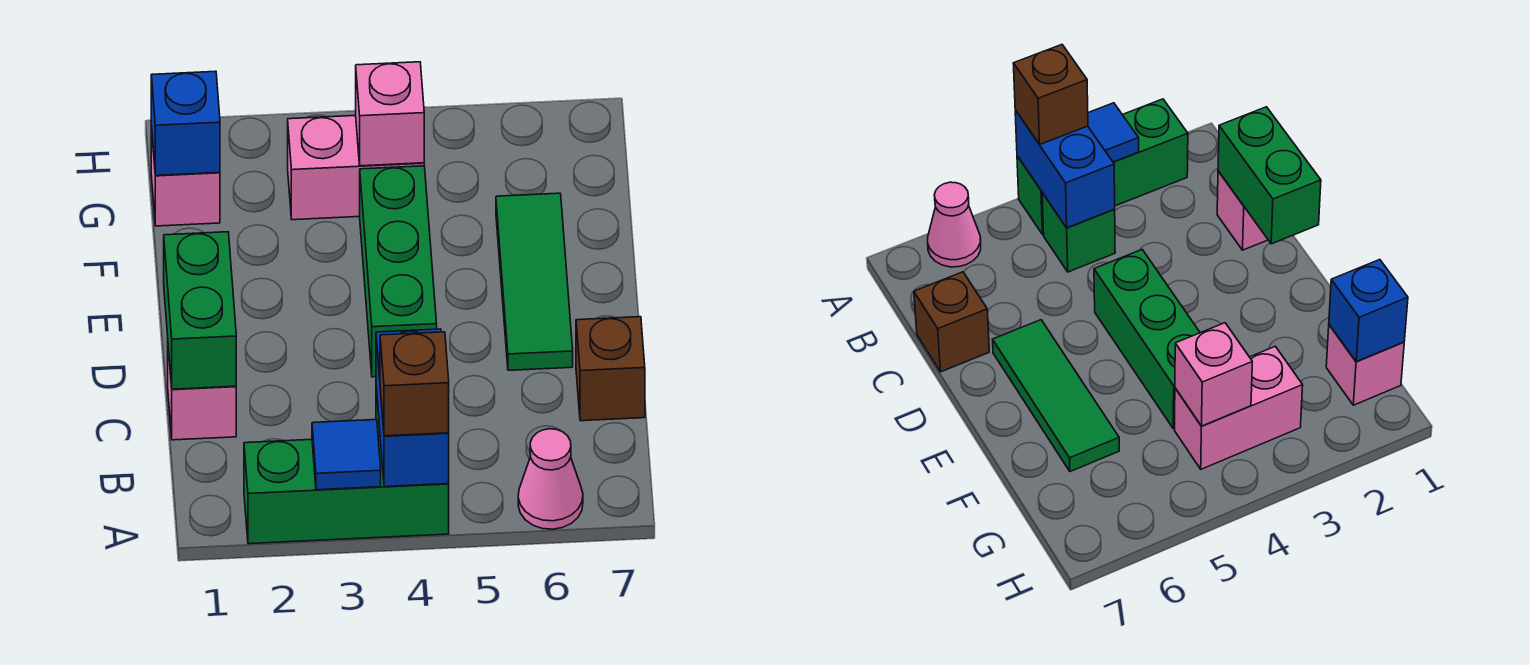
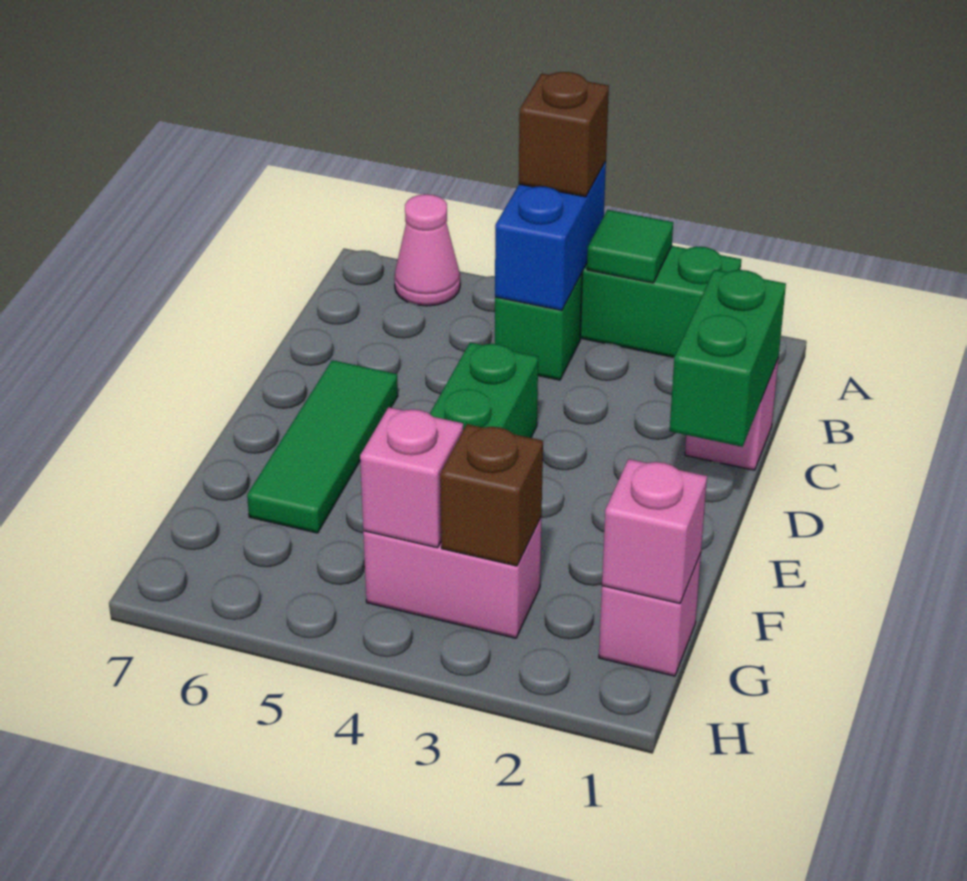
blue tile A3 level 2 -> green tile A3 level 2
brown brick C7 level 1 -> brown brick G3 level 2
blue brick G1 level 2 -> pink brick G1 level 2

